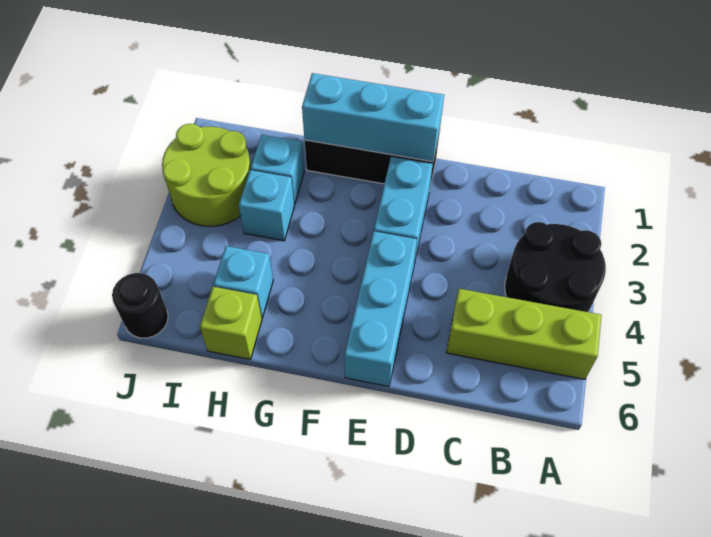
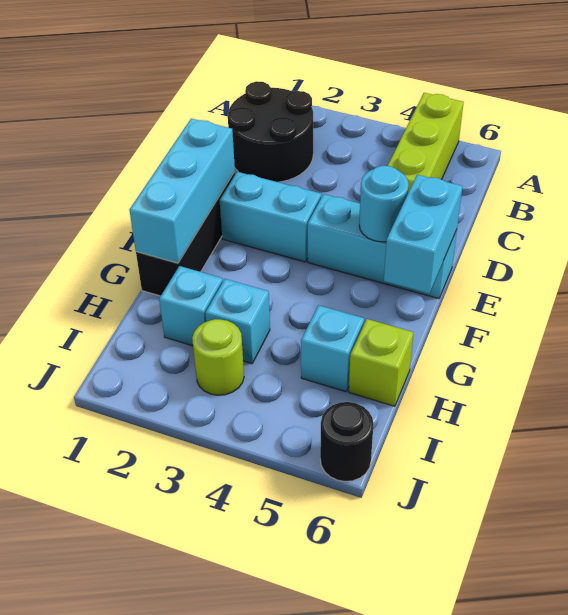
black round brick A3:B4 level 1 -> black round brick B1:C2 level 1
none -> cyan round brick E5 level 2
none -> cyan brick E6:F6 level 2
lime round brick I2:J3 level 1 -> lime round brick I3 level 1

